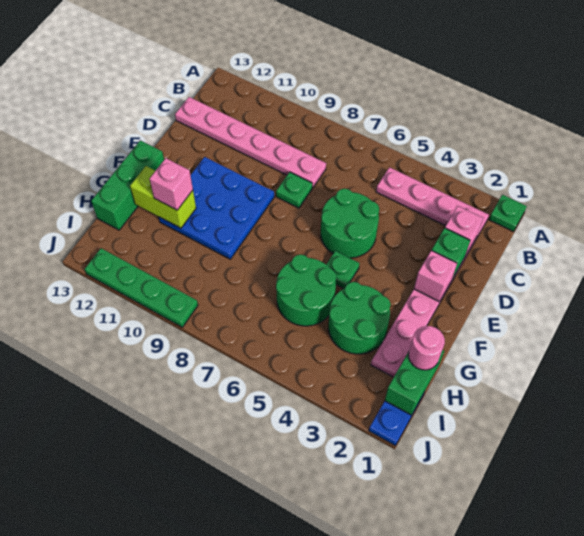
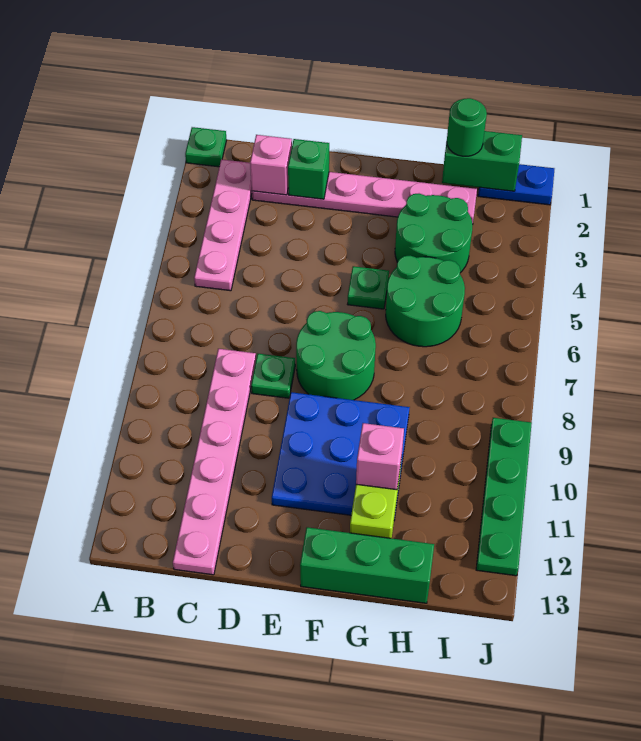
green round brick D5:E6 level 1 -> green round brick E7:F8 level 1
pink brick E2 level 2 -> none
pink round brick H1 level 3 -> green round brick H1 level 3

